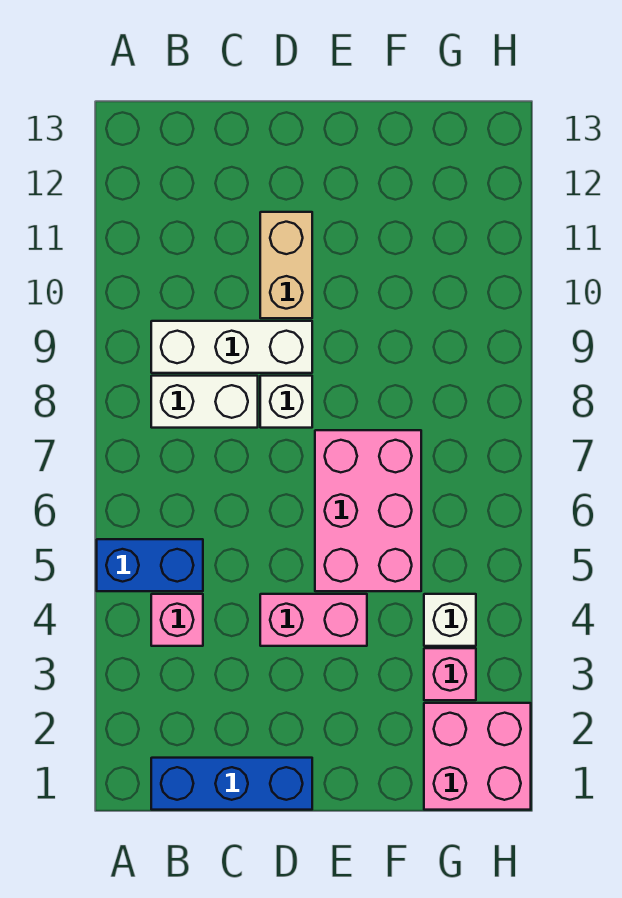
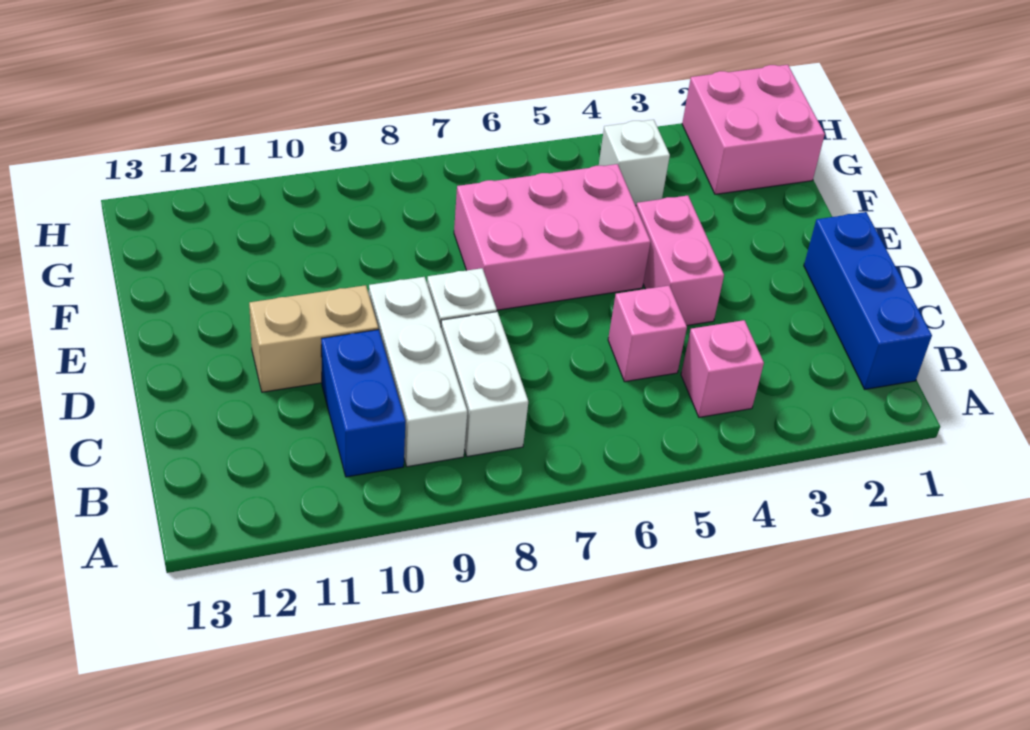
blue brick A5:B5 level 1 -> blue brick B10:C10 level 1
pink brick G3 level 1 -> pink brick C5 level 1

